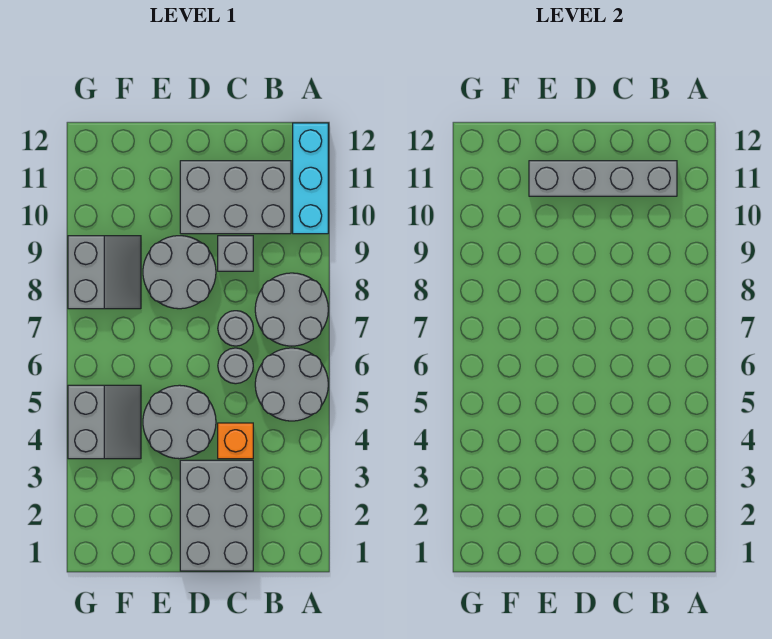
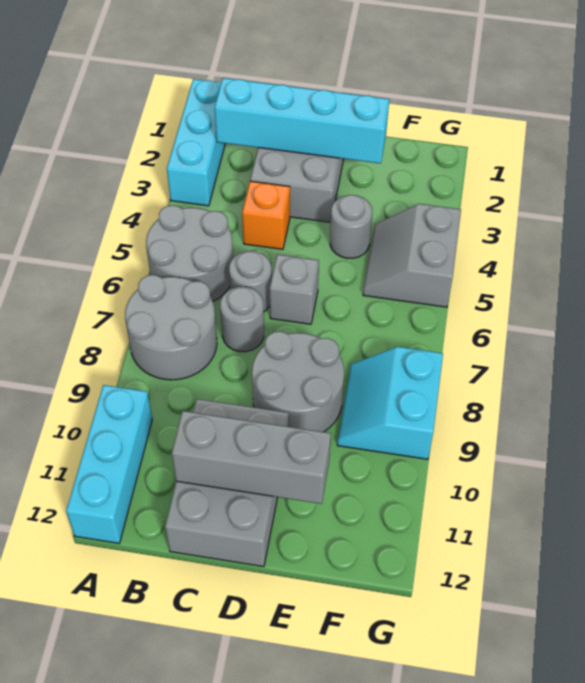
none -> cyan brick A1:A3 level 1
none -> cyan brick B2:E2 level 2
grey brick B10:D11 level 1 -> grey brick C10:D12 level 1
grey brick B11:E11 level 2 -> grey brick C11:E11 level 2
grey brick C9 level 1 -> grey brick D6 level 1
grey round brick D4:E5 level 1 -> grey round brick E4 level 1
grey slope F8:G9 level 1 top G -> cyan slope F8:G9 level 1 top G

